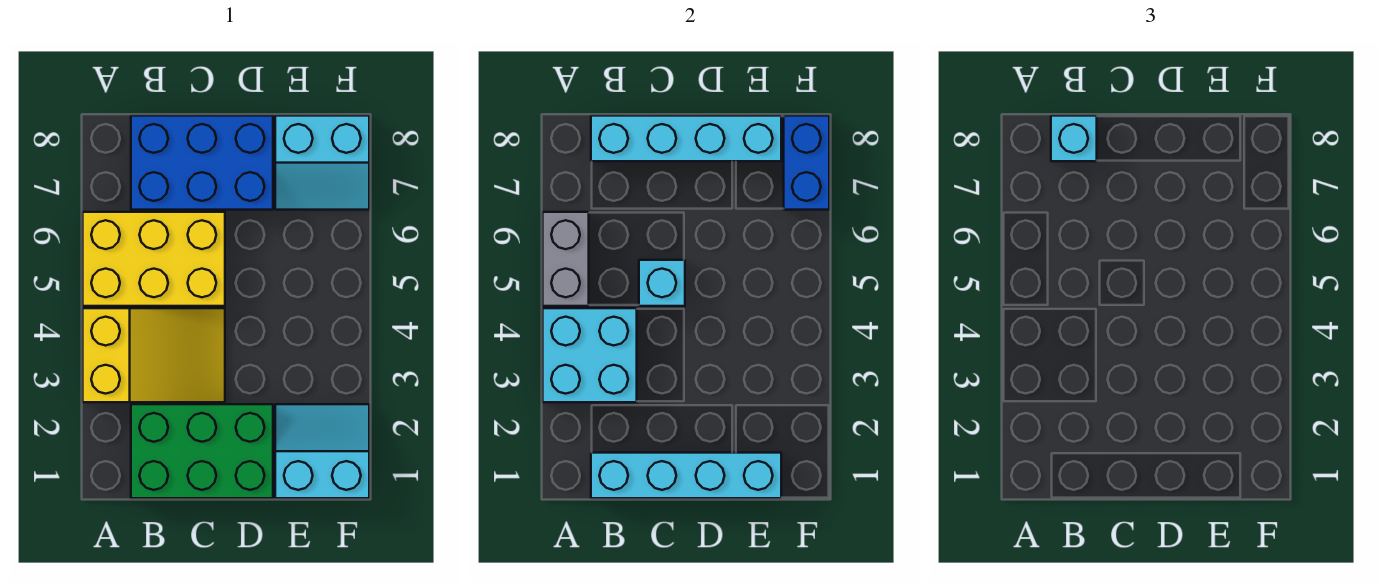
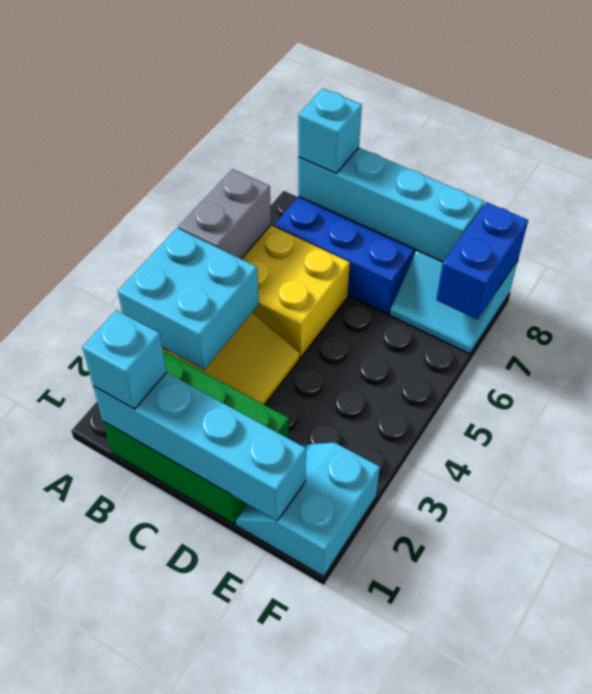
cyan brick C5 level 2 -> cyan brick B1 level 3
cyan slope E1:F2 level 1 top 1 -> cyan slope E1:F2 level 1 top F

